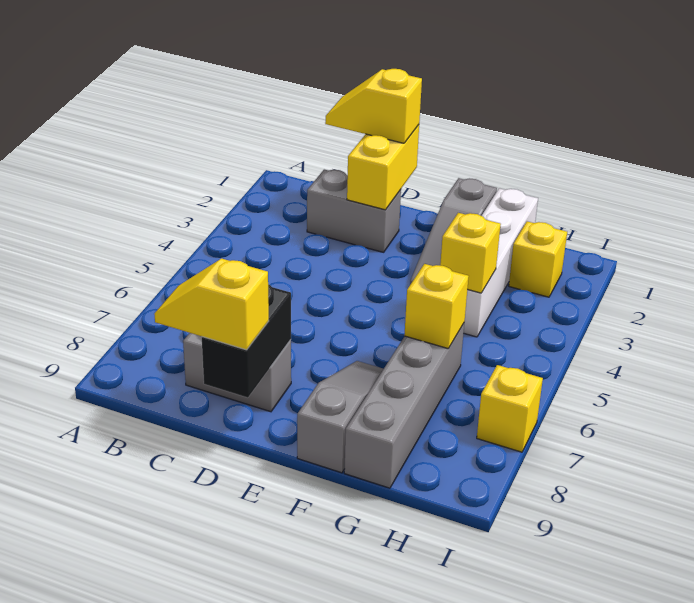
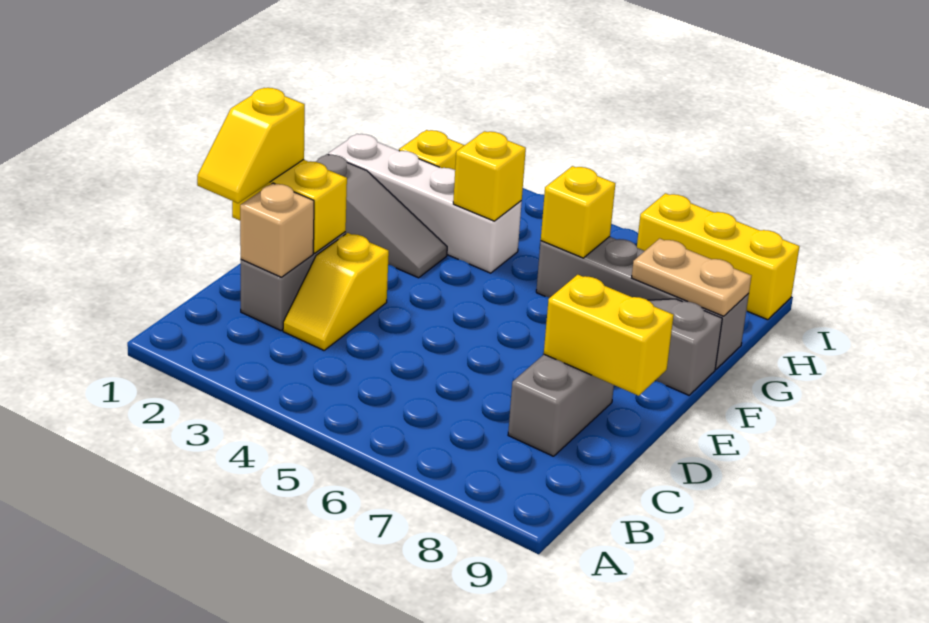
none -> tan brick C2 level 2
yellow slope C9:D9 level 3 top D -> yellow slope C3:D3 level 1 top D
black brick D8:D9 level 2 -> yellow brick D8:D9 level 2
none -> tan plate G8:G9 level 2
yellow brick I7 level 1 -> yellow brick I7:I9 level 1

